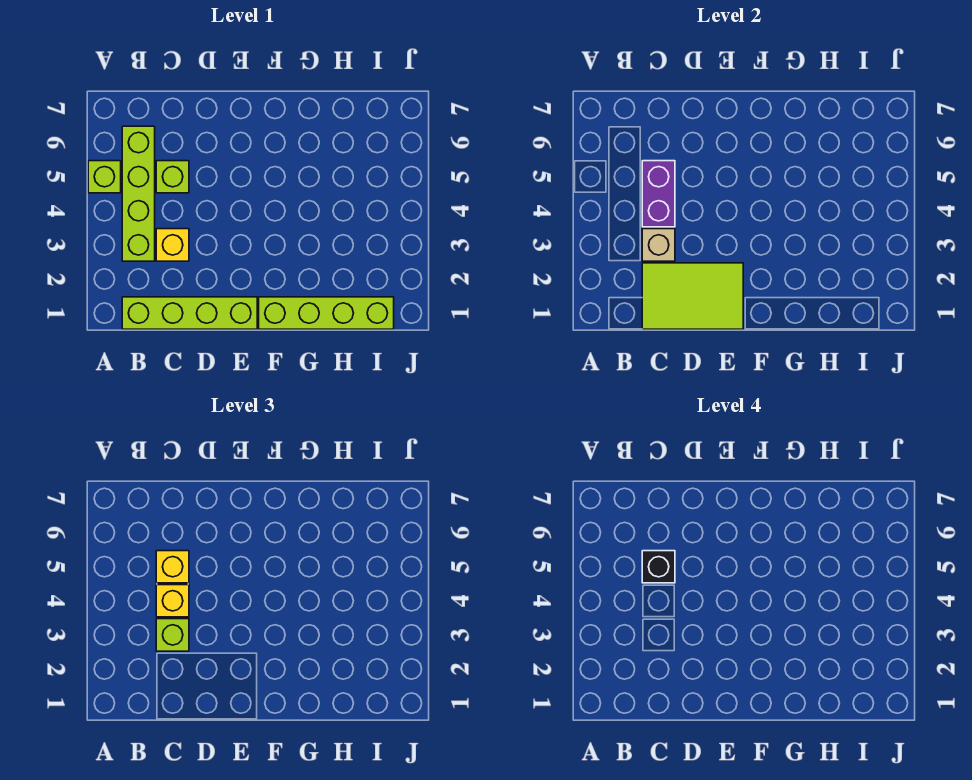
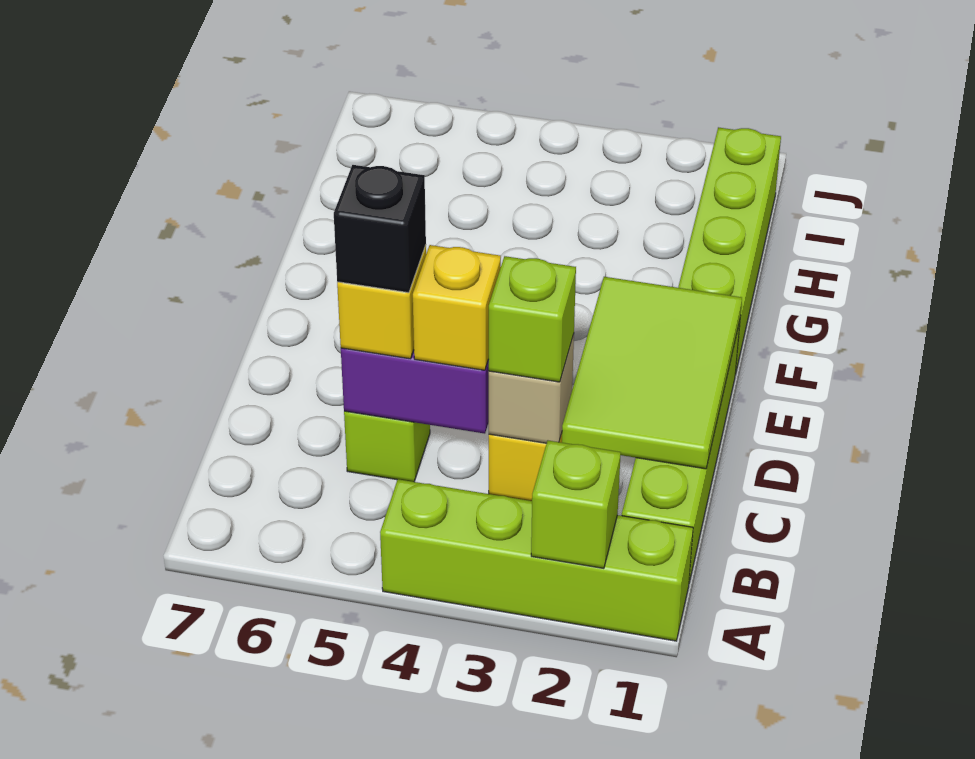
lime brick A5 level 1 -> lime brick A2 level 2
lime brick B3:B6 level 1 -> lime brick A1:A4 level 1

